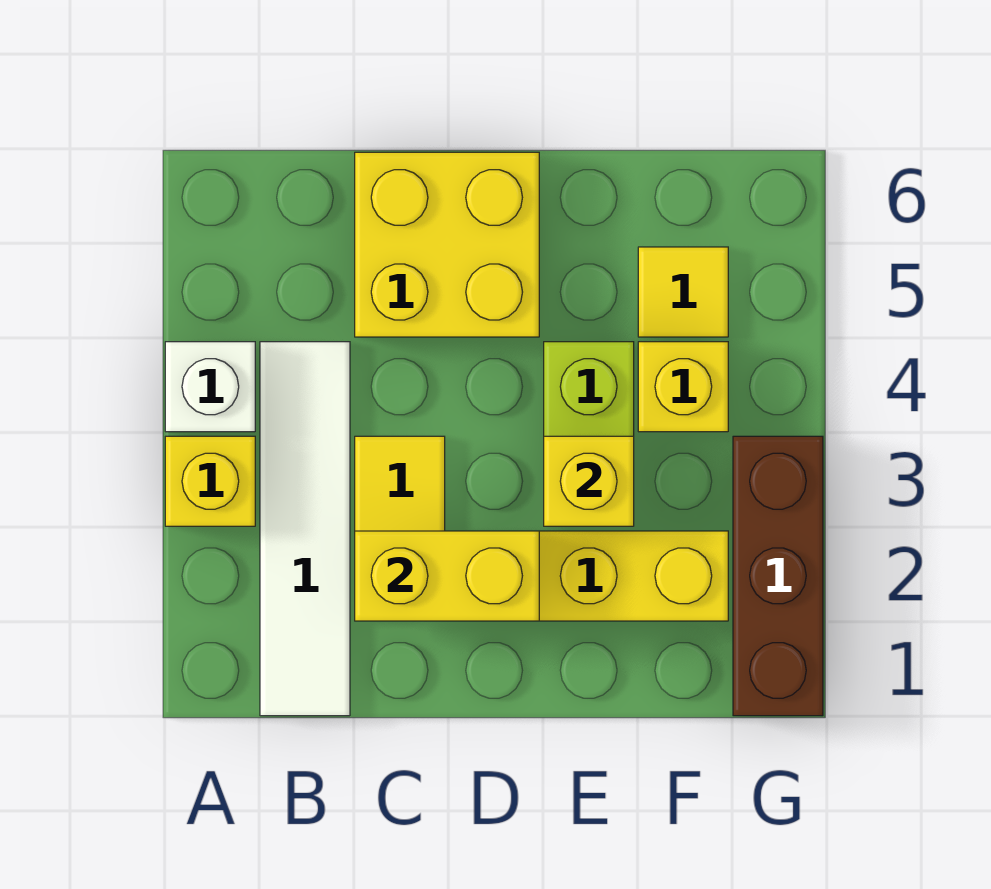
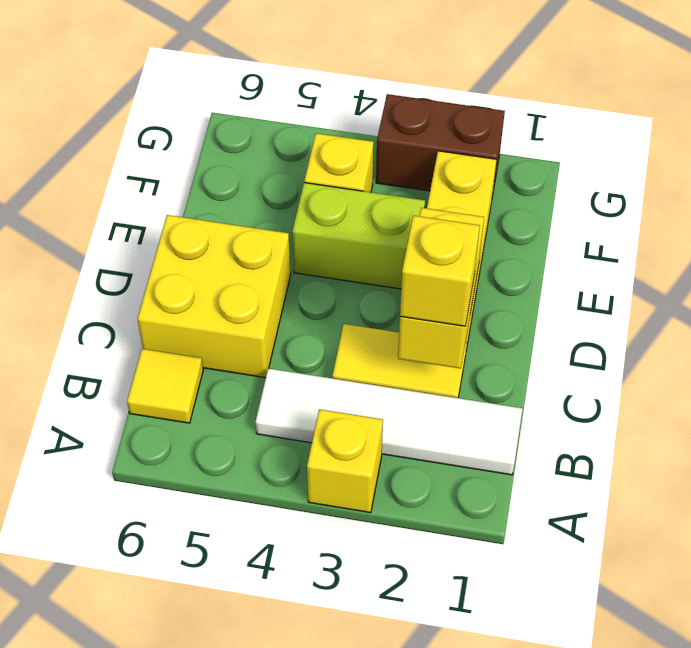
white brick A4 level 1 -> none
yellow brick E3 level 2 -> yellow brick C2 level 3
yellow tile F5 level 1 -> yellow tile B6 level 1
brown brick G1:G3 level 1 -> brown brick G2:G3 level 1

